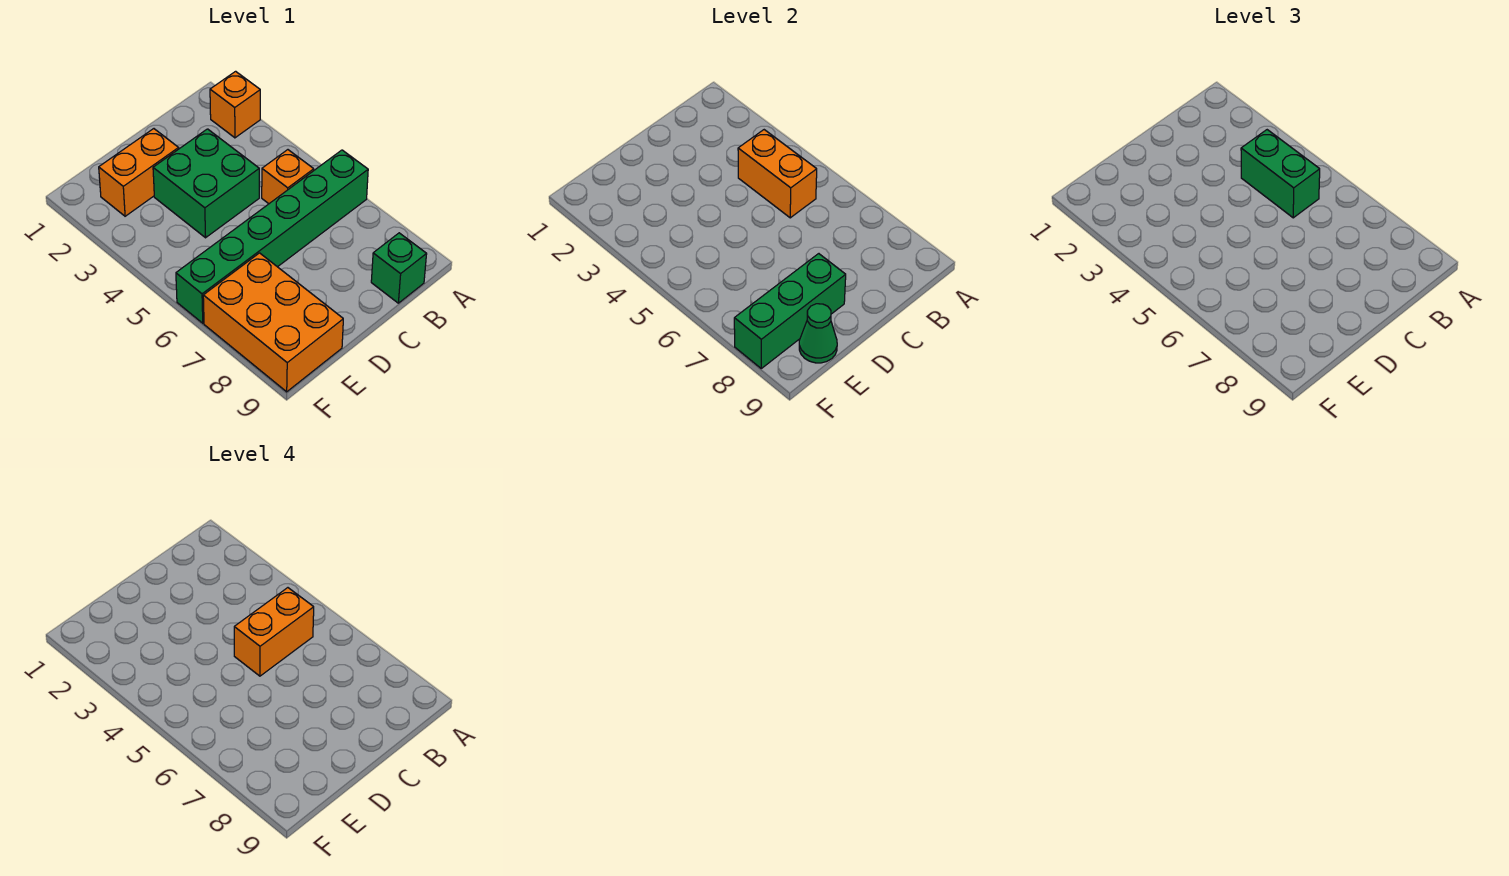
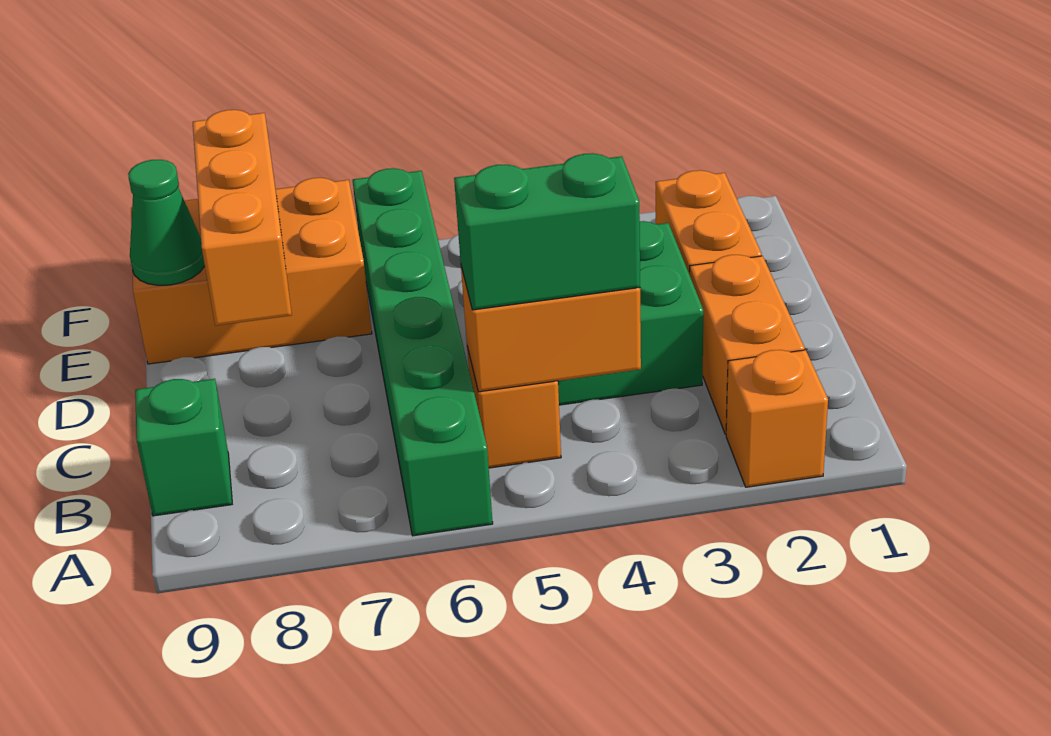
orange brick B5:C5 level 4 -> orange brick B2:C2 level 1
green brick D8:F8 level 2 -> orange brick D8:F8 level 2

